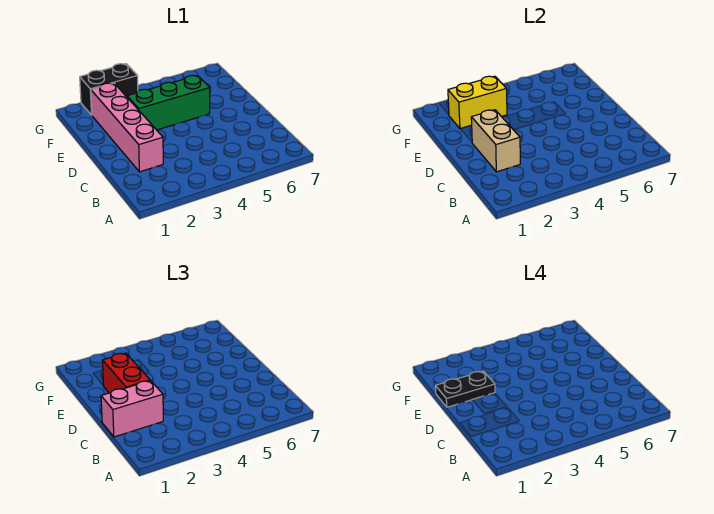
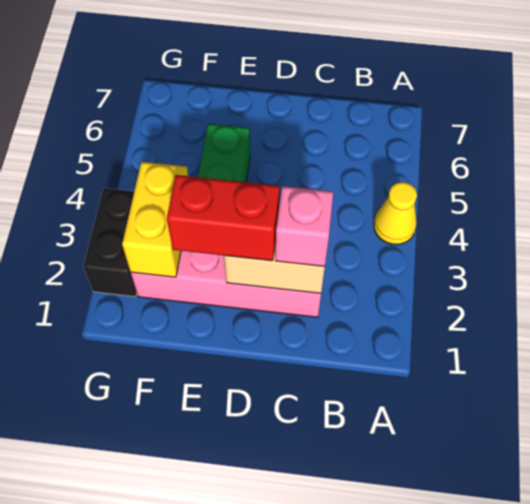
none -> yellow cone A4 level 1
pink brick C1:C2 level 3 -> pink brick C2 level 3
black plate E1:E2 level 4 -> none

